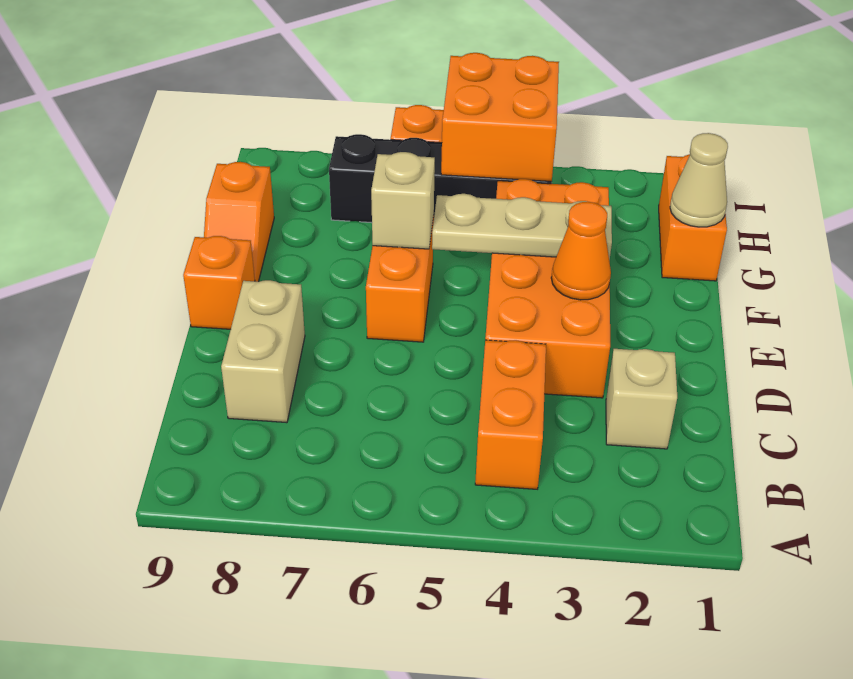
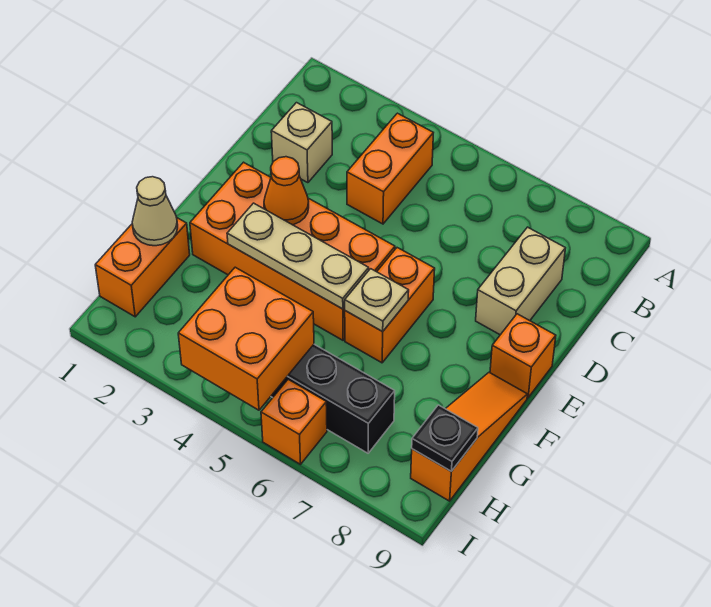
orange brick D3:G4 level 1 -> orange brick E2:F5 level 1
tan brick F6 level 2 -> tan plate F6 level 2
orange slope F9:G9 level 1 top G -> orange slope F9:H9 level 1 top H
none -> black plate H9 level 2

